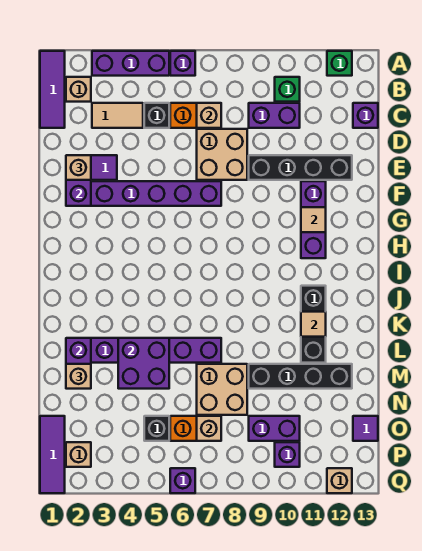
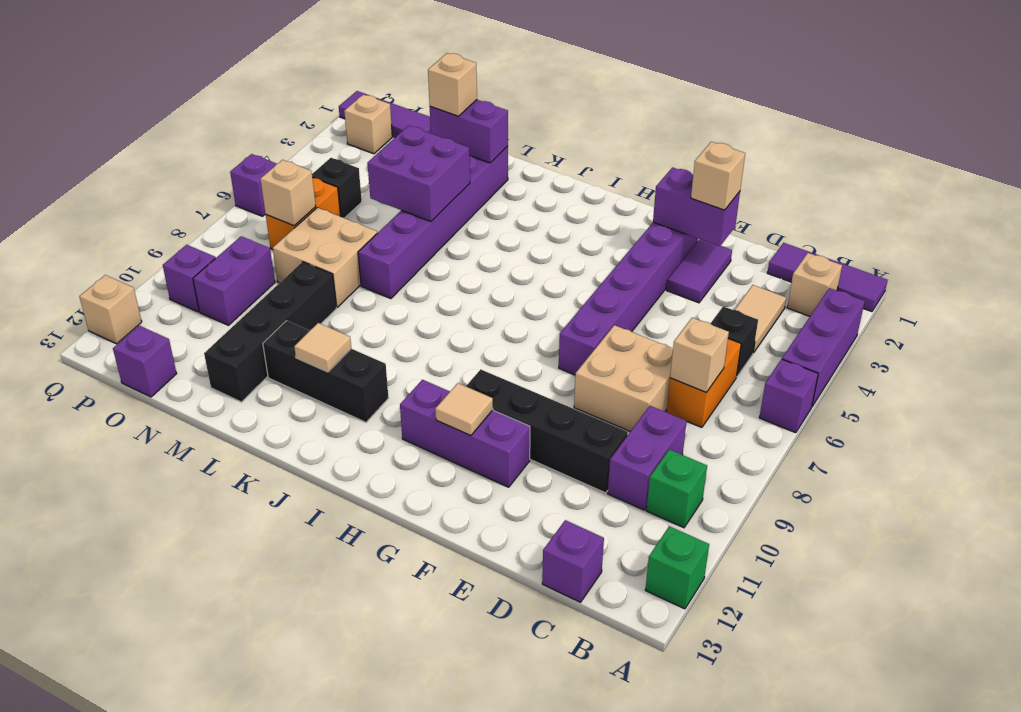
black brick E9:E12 level 1 -> black brick D10:G10 level 1
purple tile O13 level 1 -> purple brick O13 level 1

